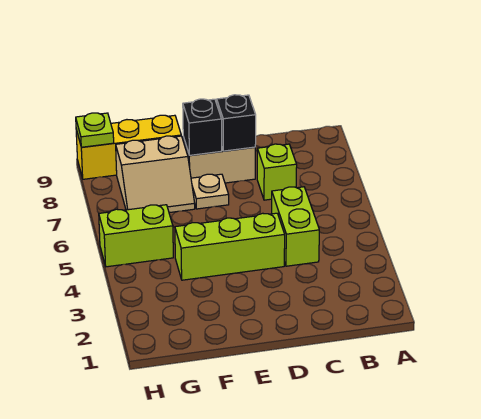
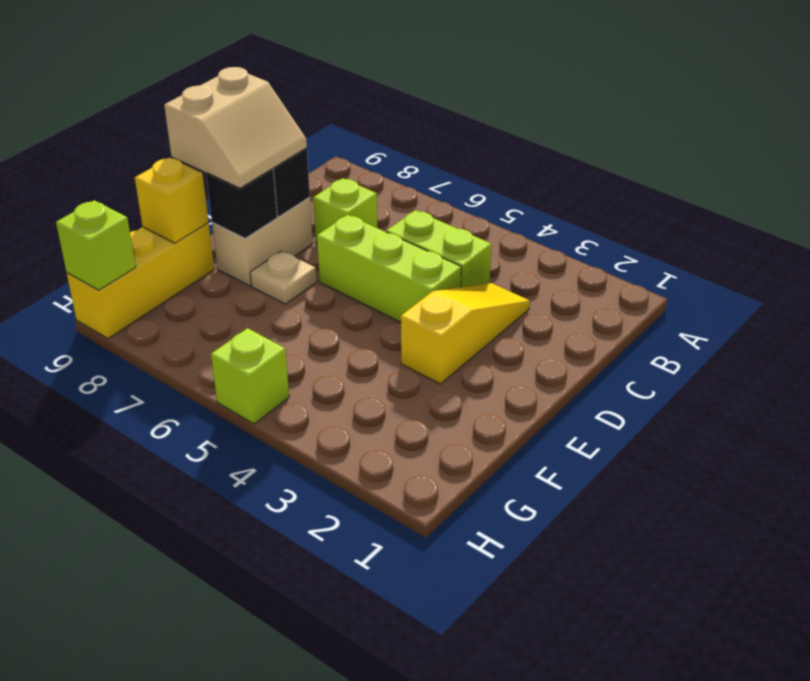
none -> yellow slope C3:E3 level 1 top E
lime brick D4:F4 level 1 -> lime brick D4:D6 level 1
tan slope F7:G8 level 1 top 8 -> tan slope D8:E9 level 3 top 9
none -> yellow brick F9 level 2
lime brick G5:H5 level 1 -> lime brick H5 level 1
lime plate H9 level 2 -> lime brick H9 level 2

